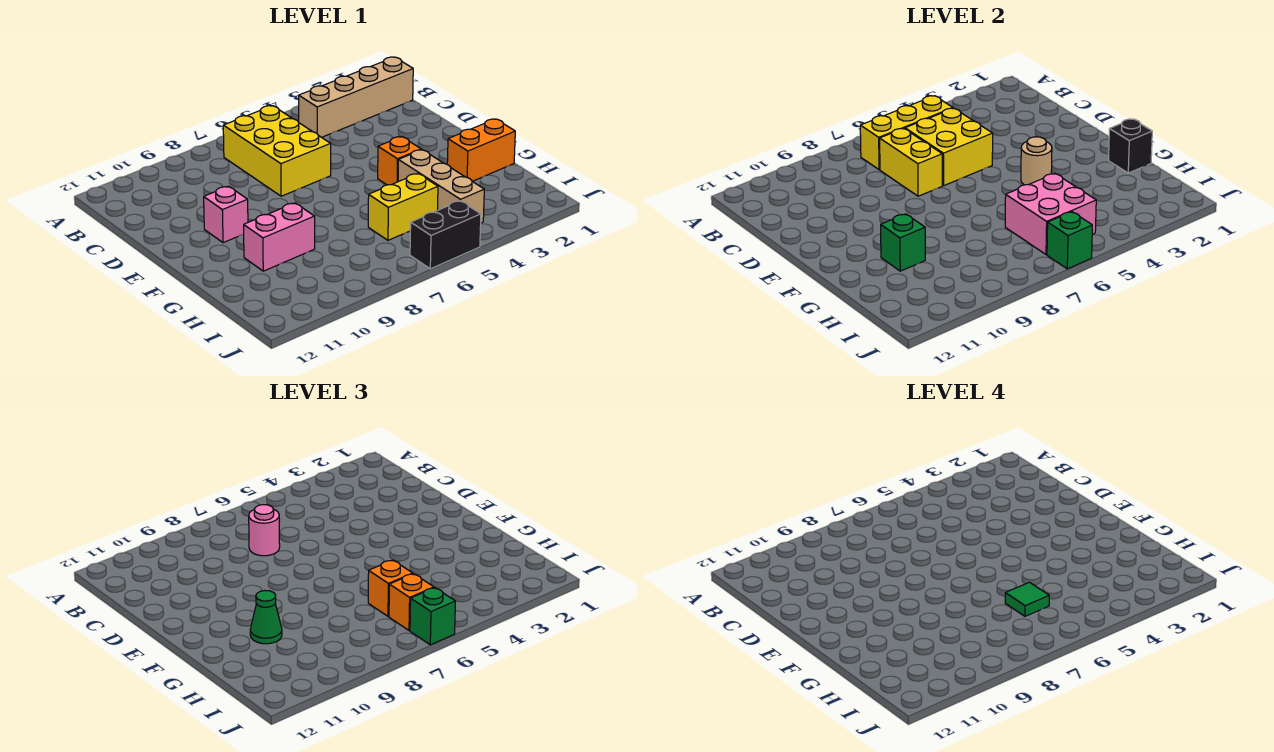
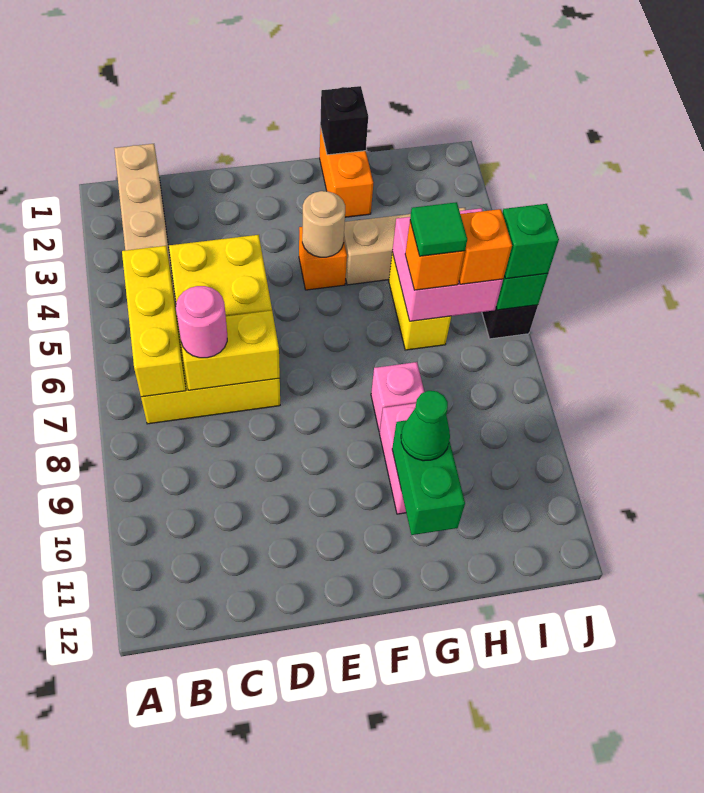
pink brick E10 level 1 -> pink brick G8 level 1
green brick G10 level 2 -> green brick G10:G11 level 2

